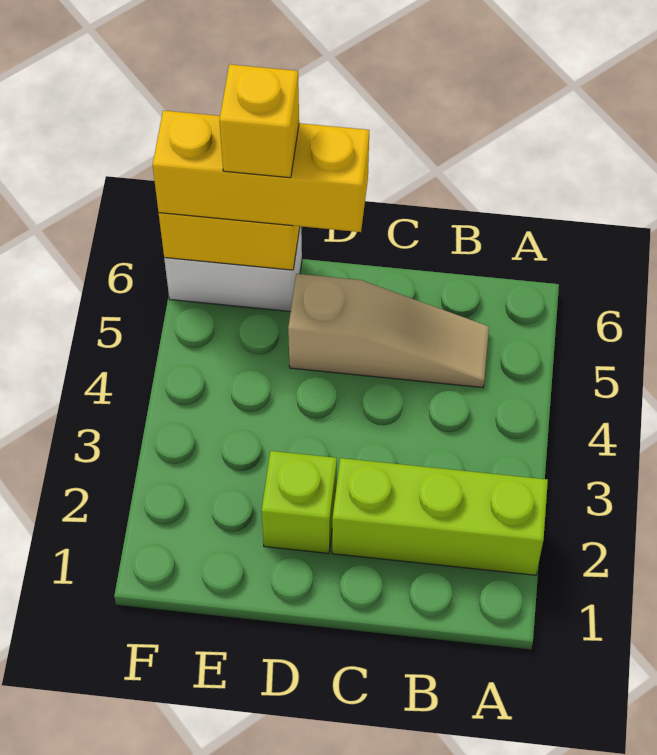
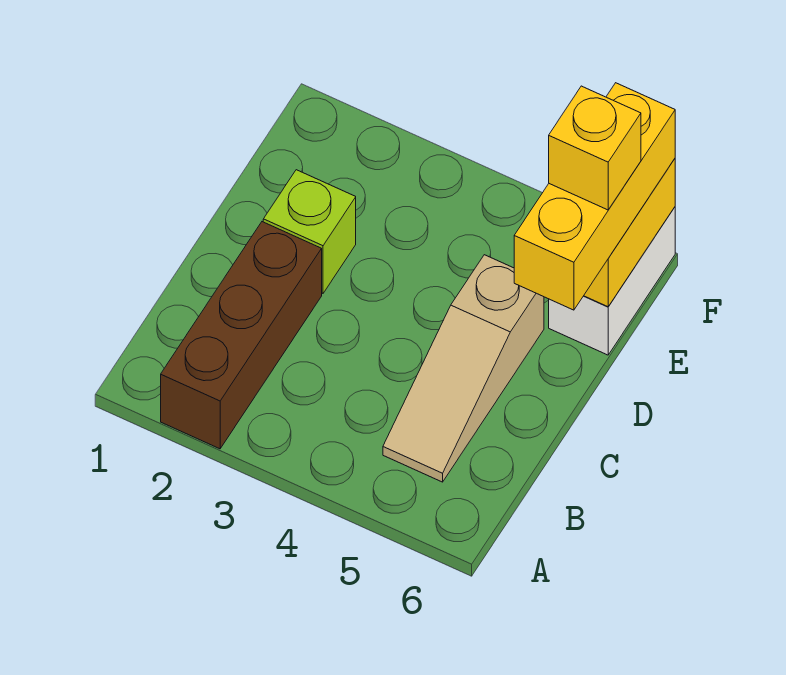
lime brick A2:C2 level 1 -> brown brick A2:C2 level 1

